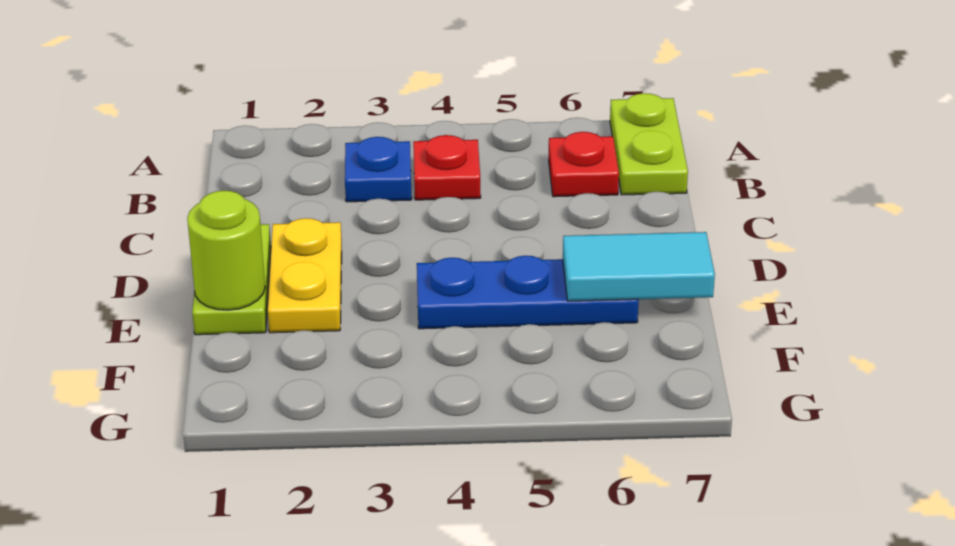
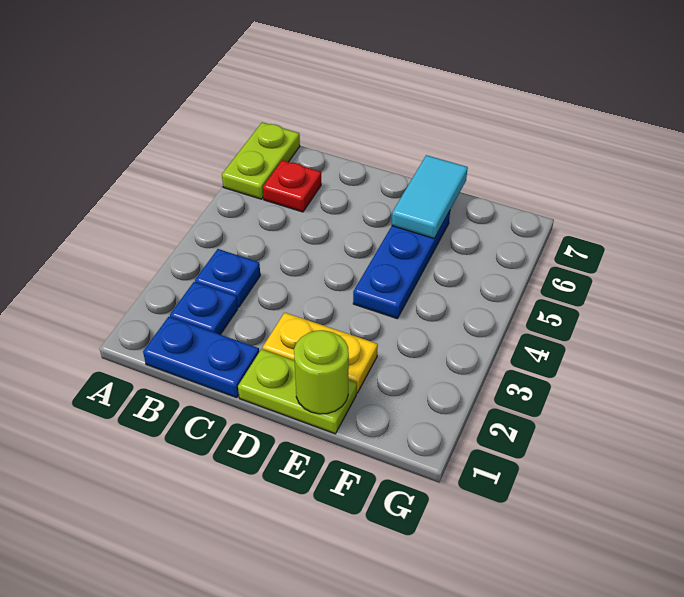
lime plate A7:B7 level 1 -> lime plate A6:A7 level 1
none -> blue plate B1:C1 level 1
none -> blue plate B2 level 1
red plate B4 level 1 -> none

